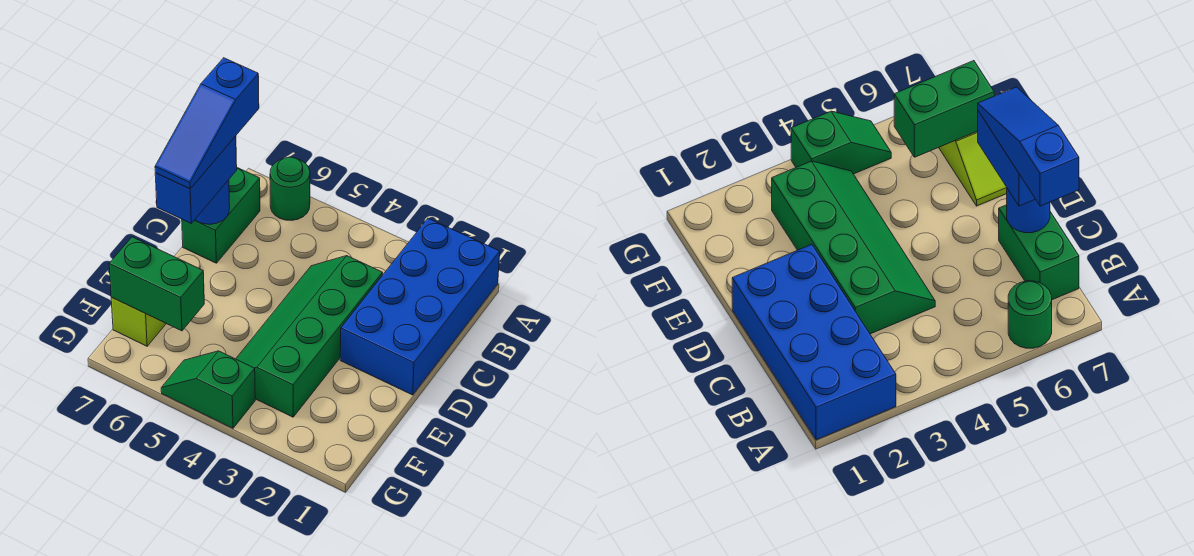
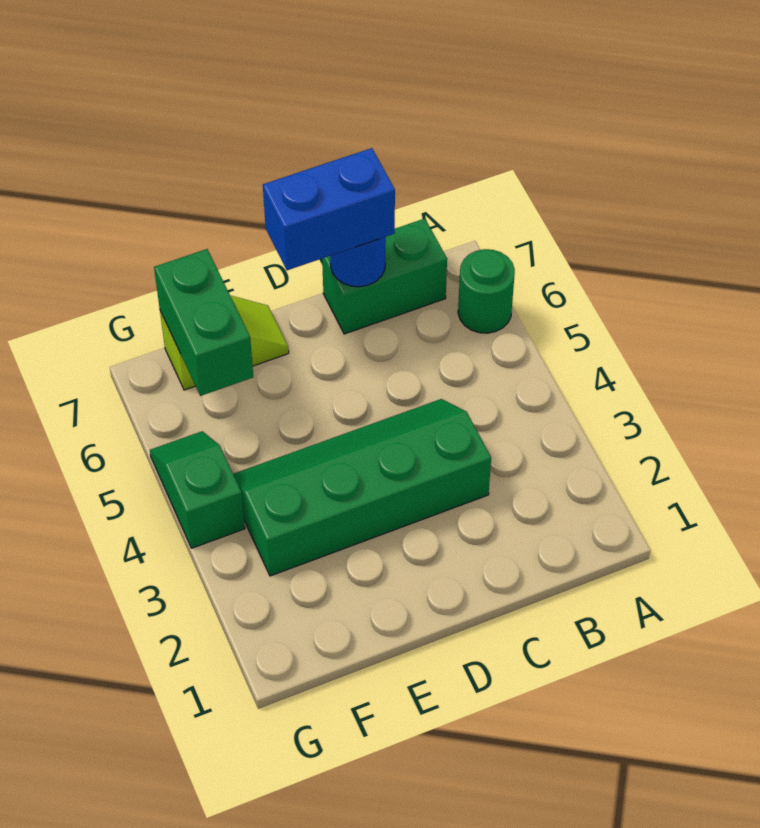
blue brick A1:D2 level 1 -> none
blue slope B7:D7 level 4 top B -> none

